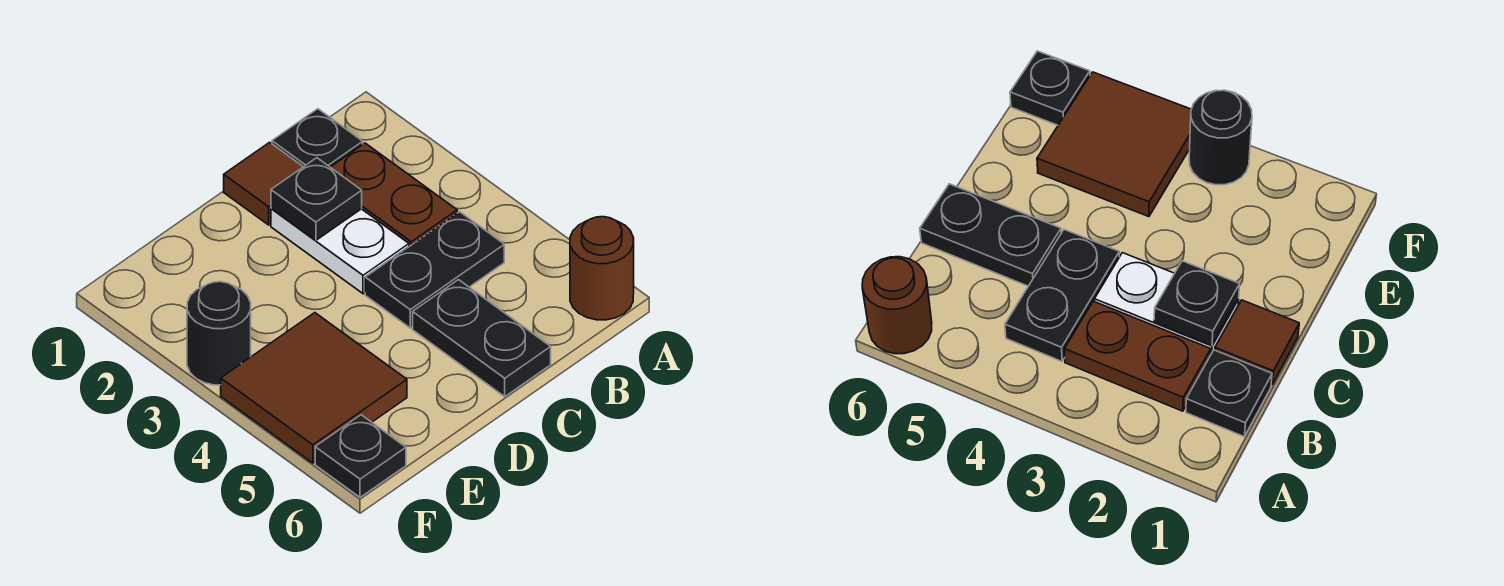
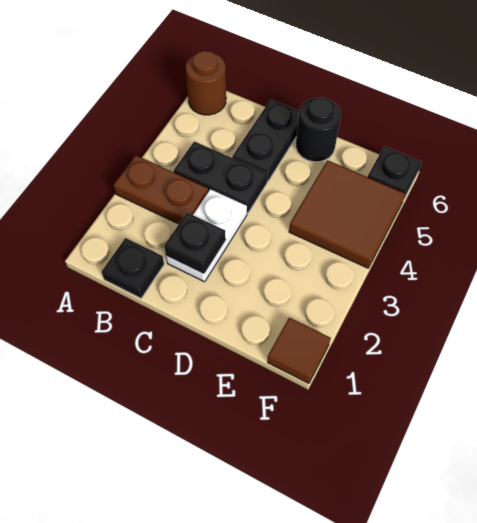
brown plate B2:B3 level 1 -> brown plate A3:B3 level 1
brown tile C1 level 1 -> brown tile F1 level 1
black round brick F3 level 1 -> black round brick D6 level 1

